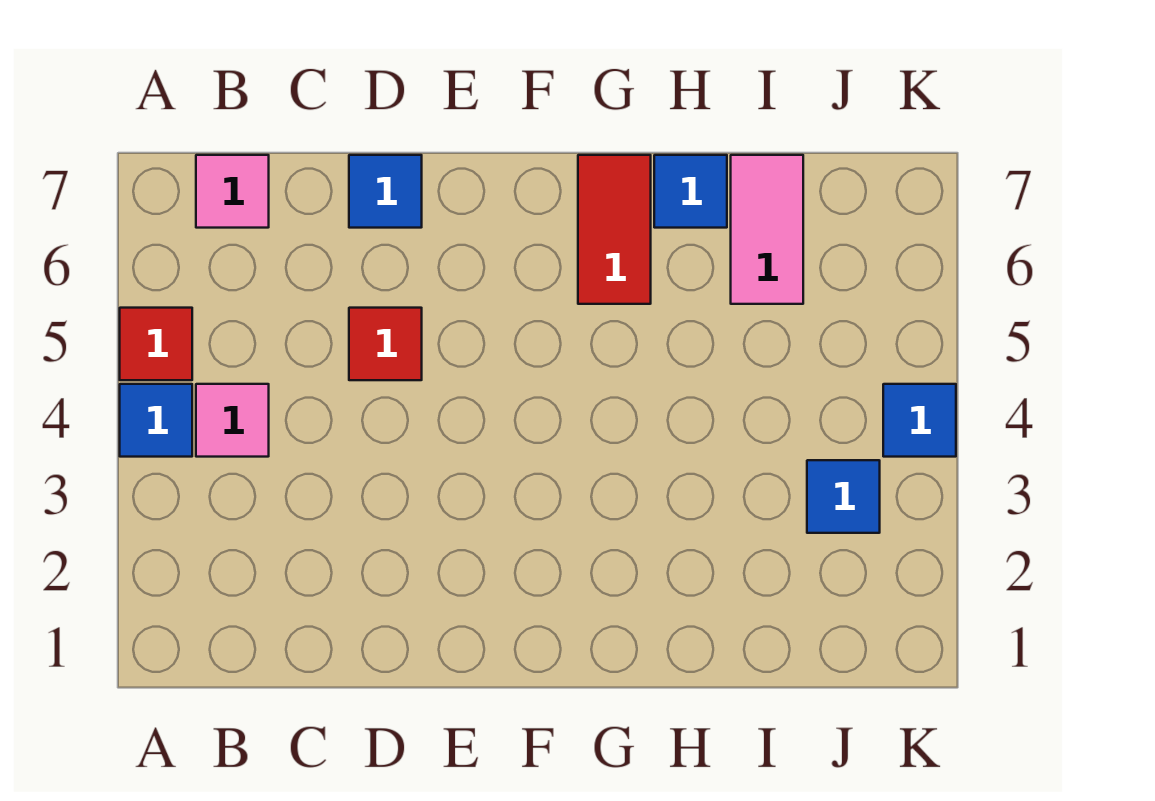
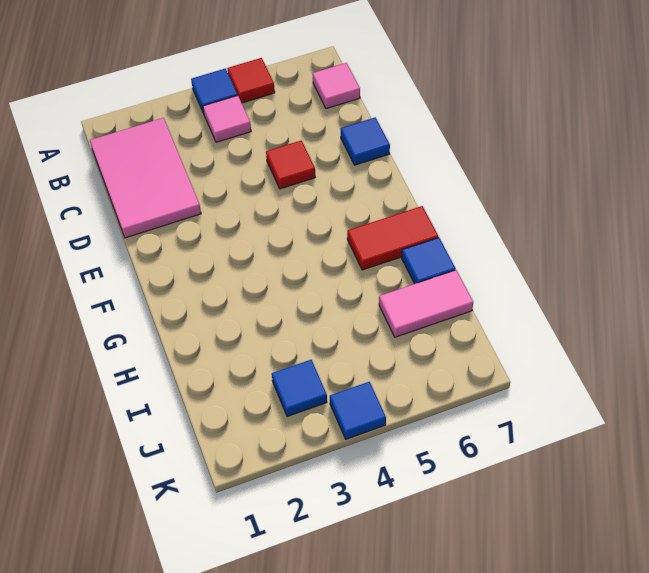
none -> pink tile B1:D2 level 1

